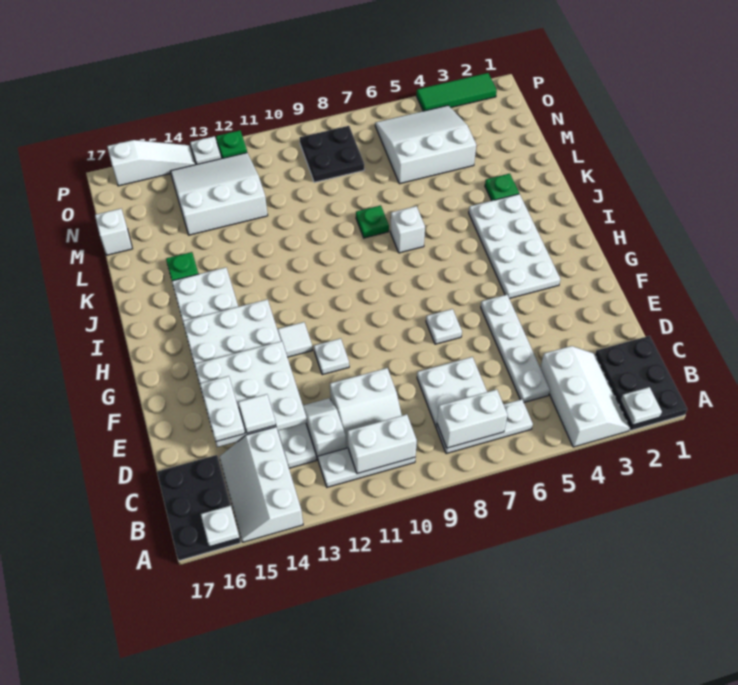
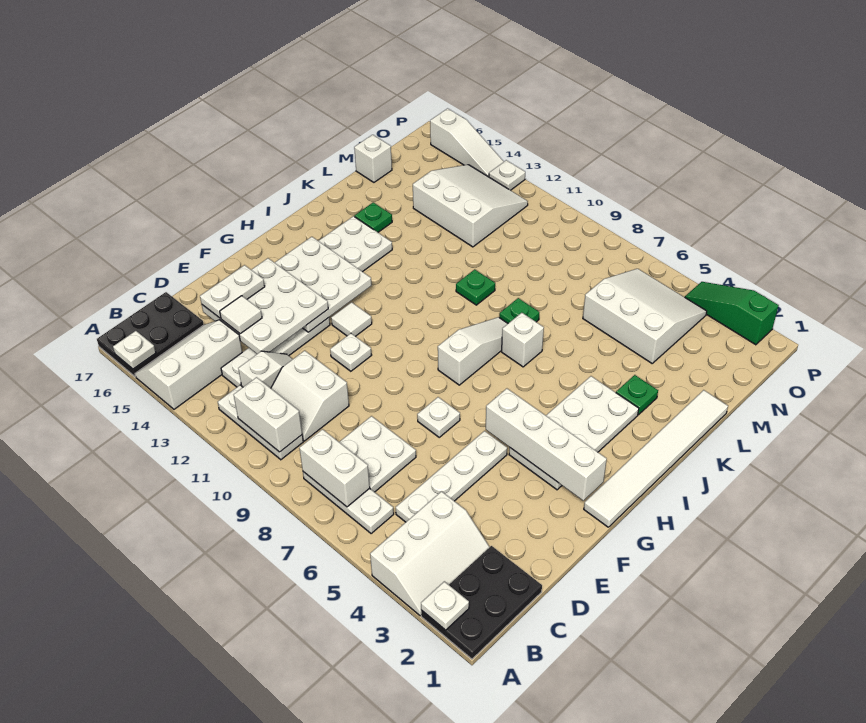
none -> white tile G1:L1 level 1
none -> white brick G2:G5 level 2
none -> white slope H8:J8 level 1 top H
black plate N8:O9 level 1 -> none
green tile P2:P4 level 1 -> green slope P2:P4 level 1 top 2
green plate P12 level 1 -> green plate K10 level 1

